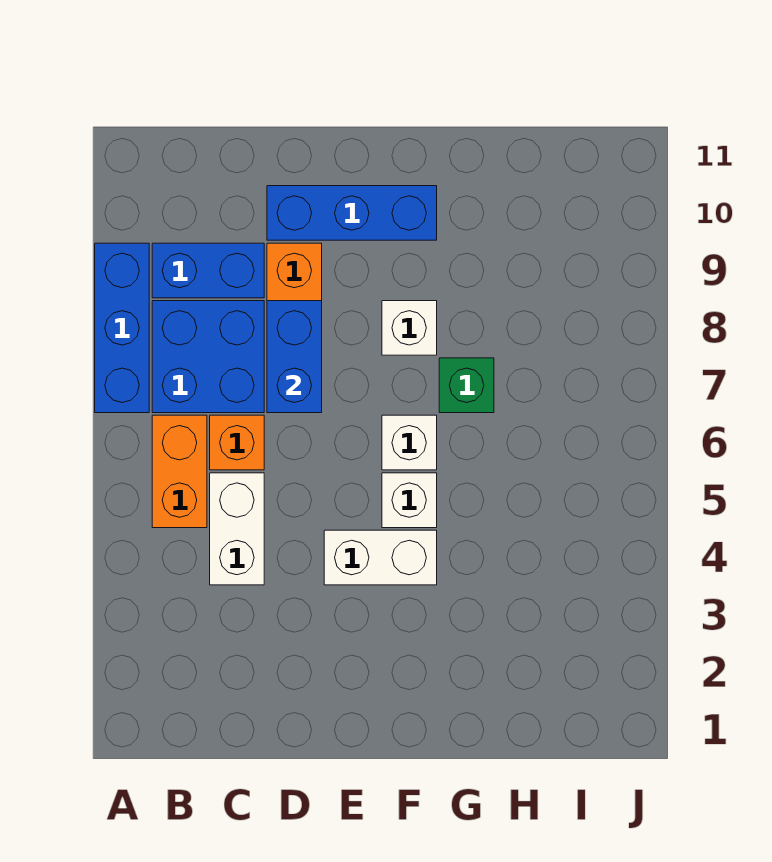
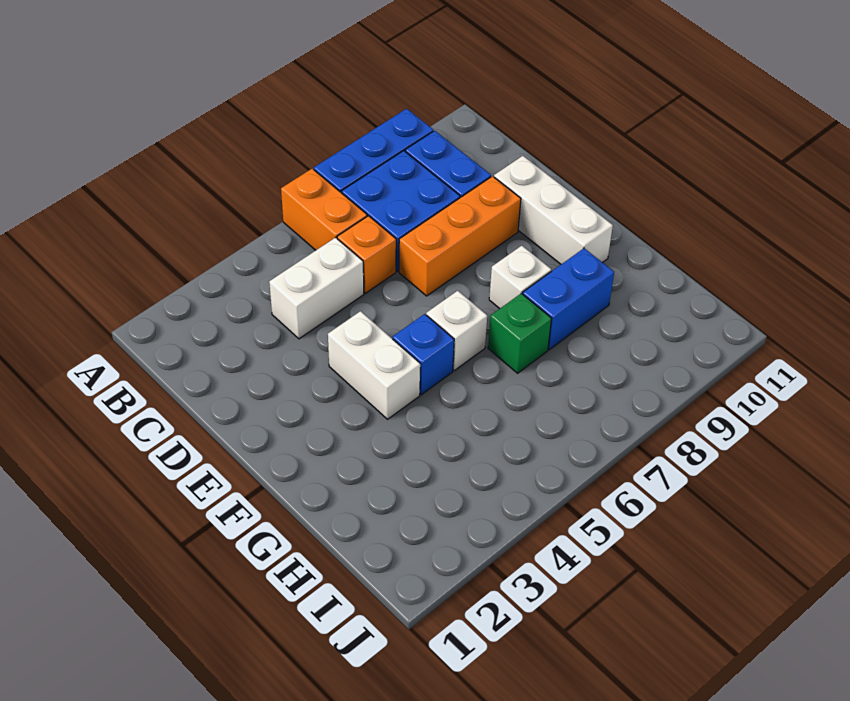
orange brick B5:B6 level 1 -> orange brick A6:B6 level 1
blue brick D7:D8 level 2 -> blue brick G8:G9 level 1
blue brick D10:F10 level 1 -> white brick D10:F10 level 1
white brick F5 level 1 -> blue brick F5 level 1

